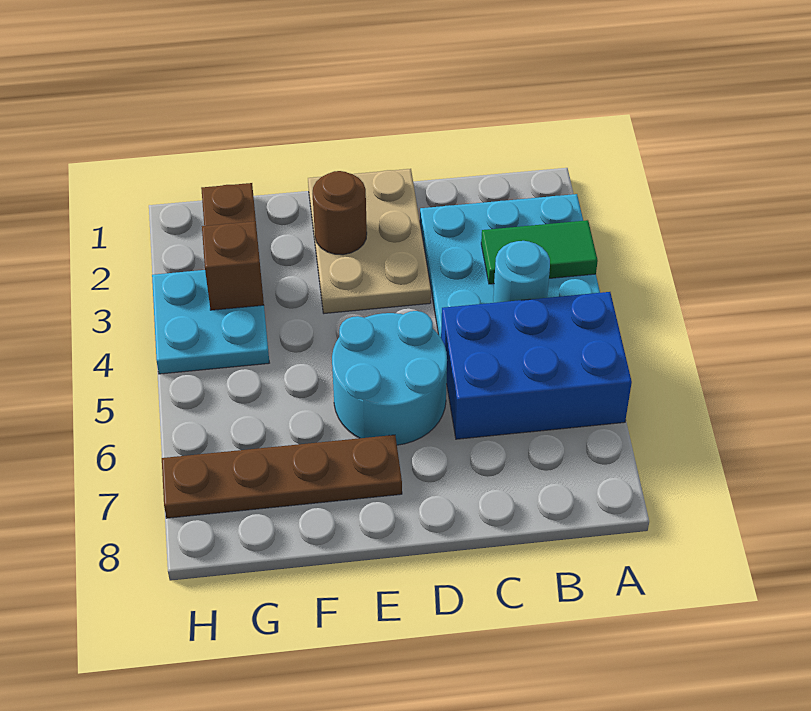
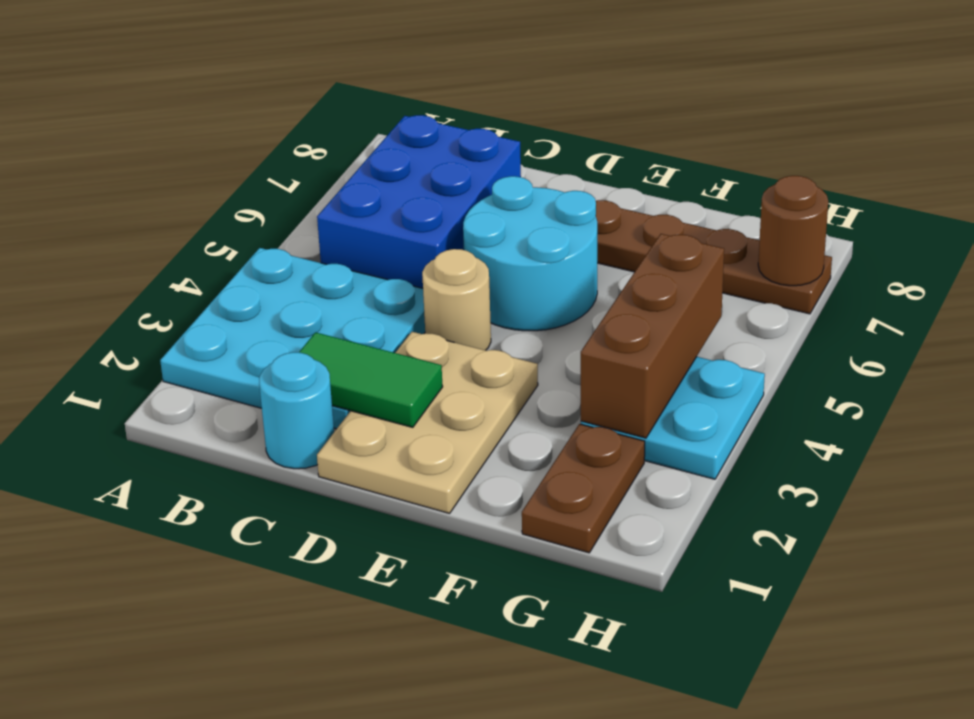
green tile A3:B3 level 2 -> green tile C2:D2 level 2
blue brick A5:C6 level 1 -> blue brick B5:C7 level 1
cyan round brick B4 level 2 -> cyan round brick C1 level 1
none -> tan round brick D4 level 1
brown round brick E2 level 2 -> brown round brick H7 level 2
brown brick G3 level 2 -> brown brick G3:G5 level 2

